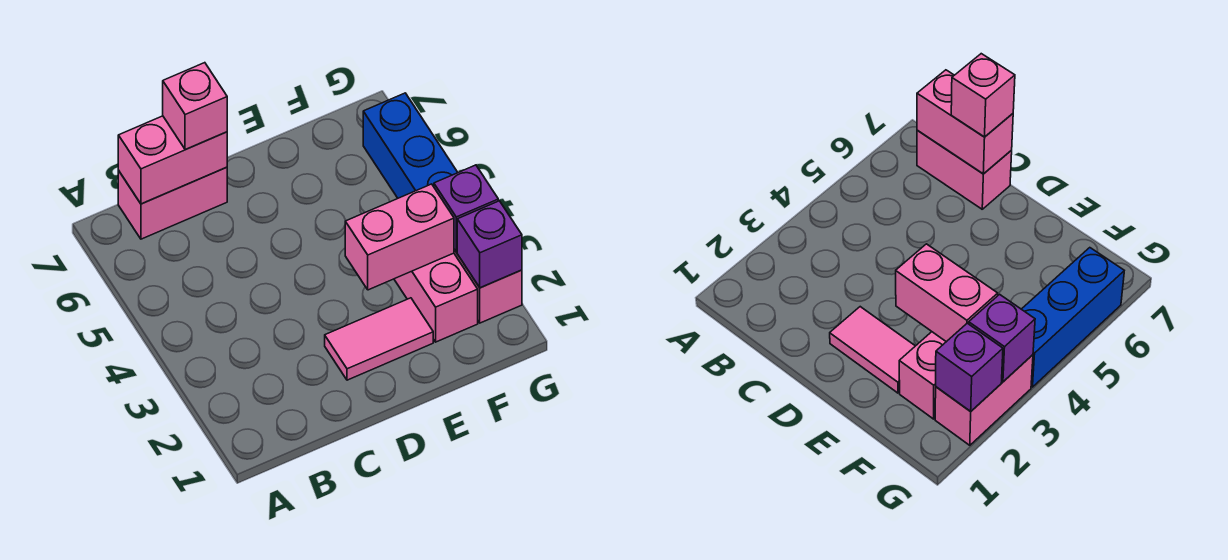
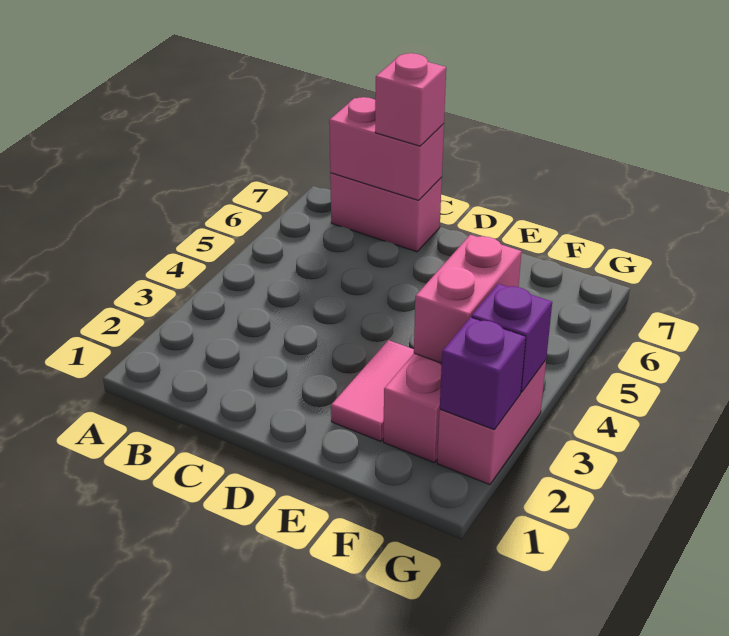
pink tile D2:E2 level 1 -> pink tile E2:E3 level 1
pink brick E3:F3 level 2 -> pink brick F3:F4 level 2
blue brick G4:G6 level 1 -> none

